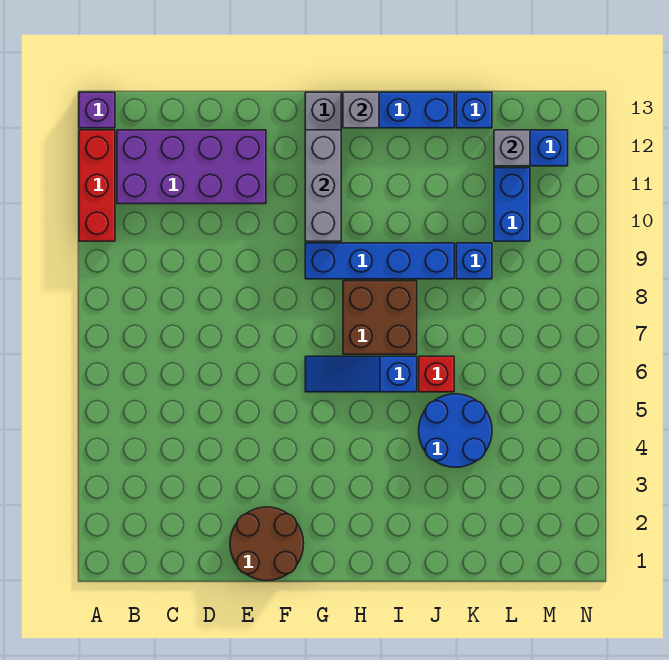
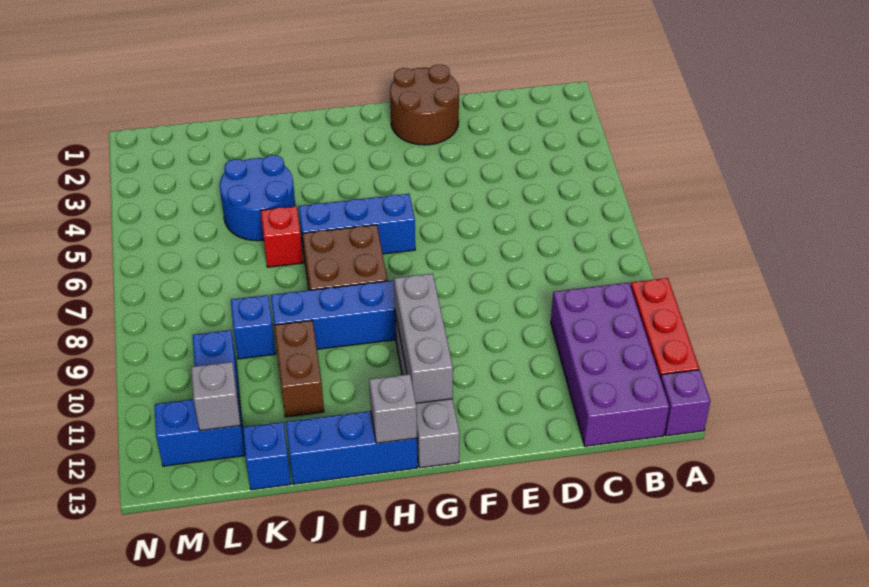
purple brick B11:E12 level 1 -> purple brick B10:C13 level 1
blue slope G6:I6 level 1 top I -> blue brick G6:I6 level 1
none -> brown brick J10:J11 level 1

